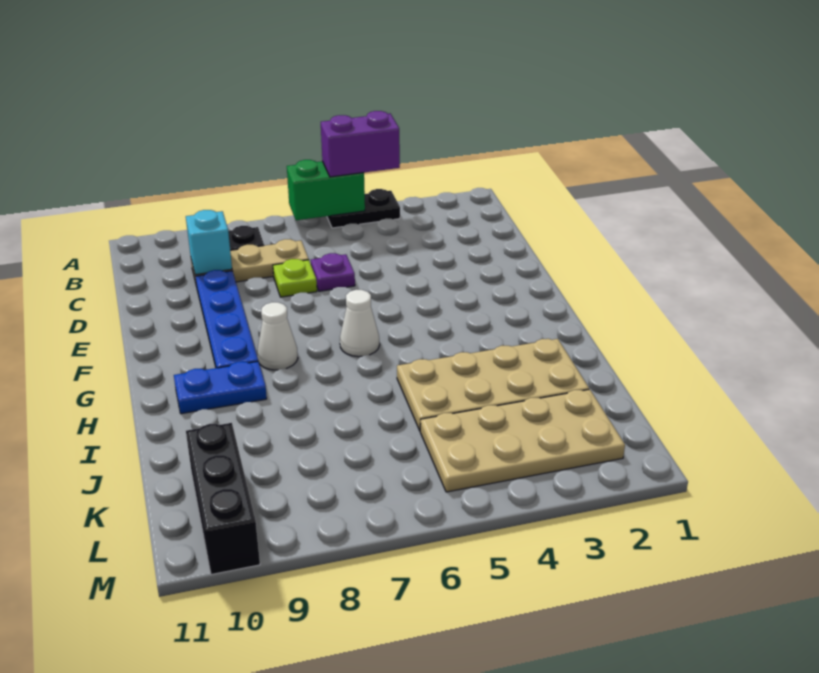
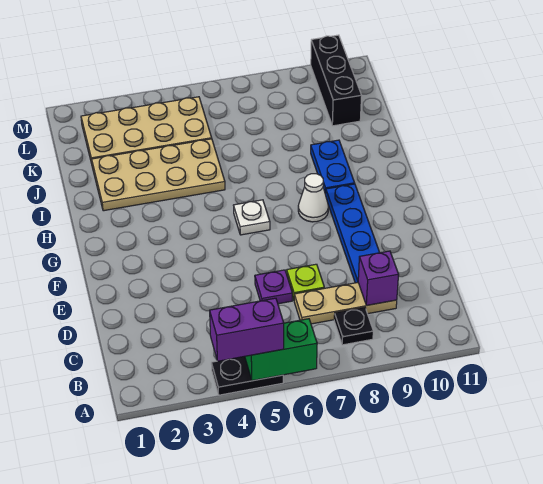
cyan brick C9 level 2 -> purple brick C9 level 2
white cone G6 level 1 -> white plate G6 level 1
blue plate H9:H10 level 1 -> blue plate H9:I9 level 1

